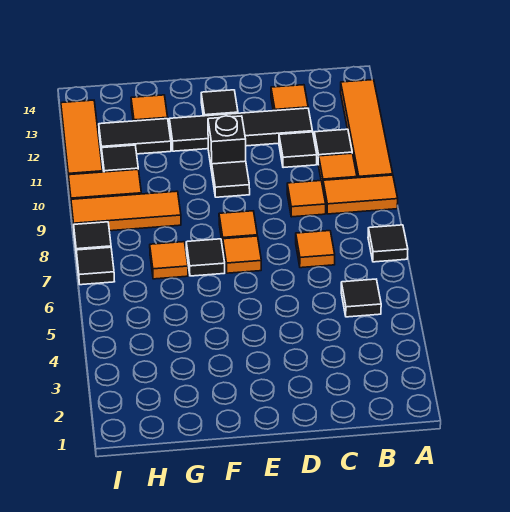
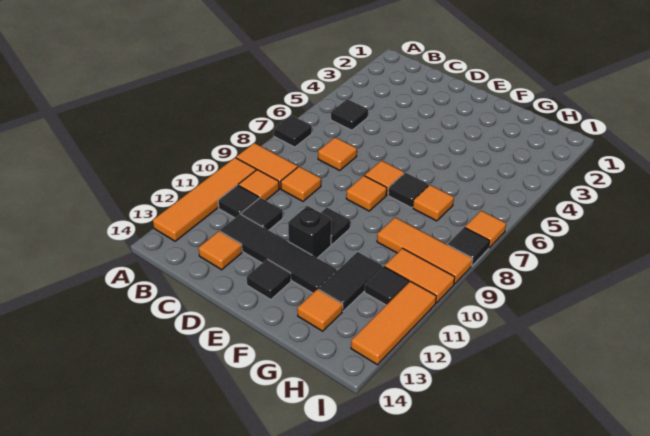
black tile G12:H12 level 1 -> black tile G11:G12 level 1
black tile I7 level 1 -> orange tile I7 level 1

